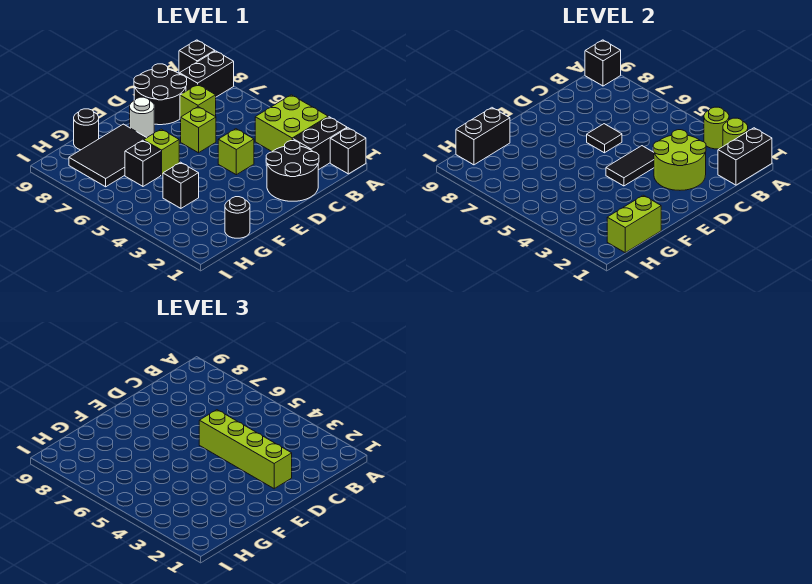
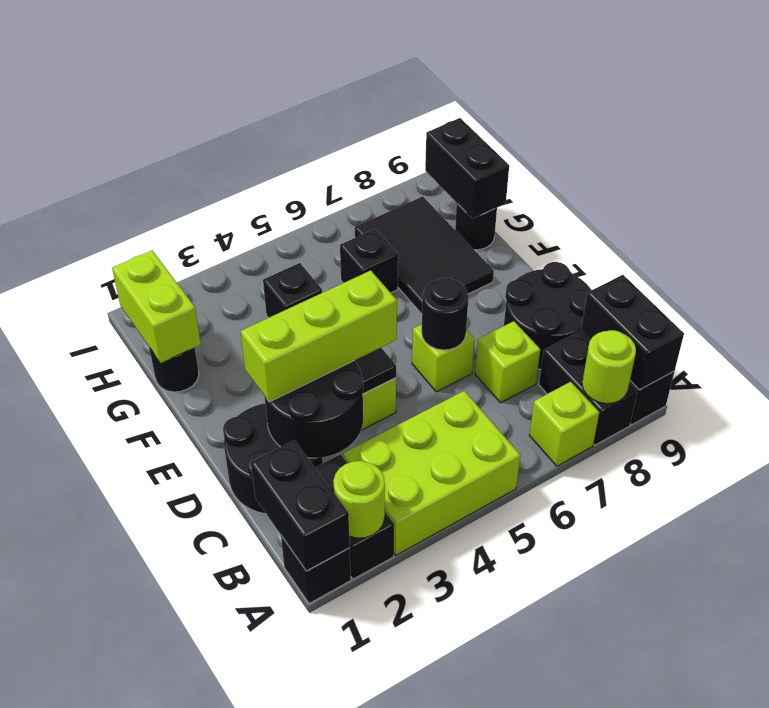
lime brick A3:B4 level 1 -> lime brick A3:B5 level 1
lime round brick A3 level 2 -> lime round brick A8 level 2
black brick A9 level 2 -> black brick A9:B9 level 2
lime round brick C2:D3 level 2 -> black round brick C2:D3 level 2
lime brick D2:D5 level 3 -> lime brick D2:D4 level 3
black tile D6 level 2 -> black round brick D6 level 2
white round brick E8 level 1 -> none
lime brick F6 level 1 -> lime brick A7 level 1

